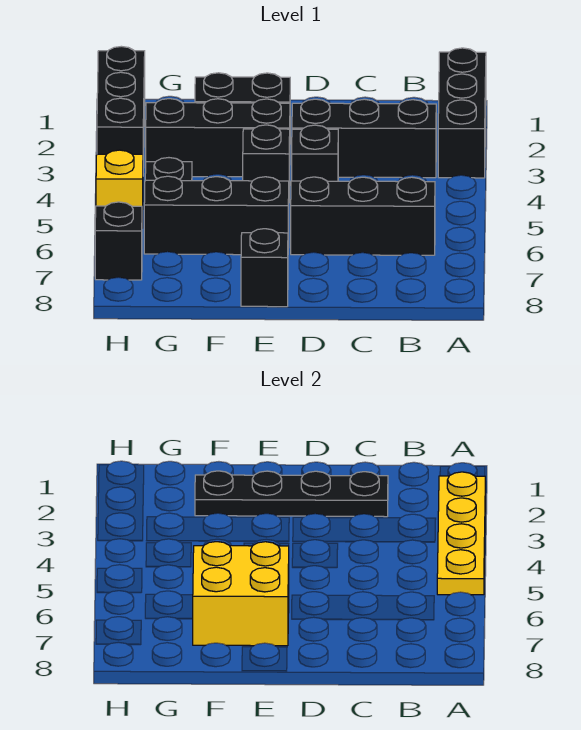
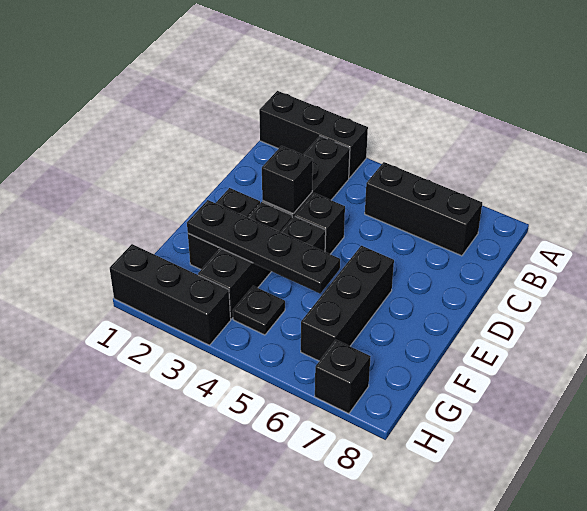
yellow plate A2:A5 level 2 -> none
black brick B6:D6 level 1 -> black brick B5:B7 level 1
black plate C2:F2 level 2 -> black plate F2:F5 level 2
yellow brick E6:F7 level 2 -> none
black brick E8 level 1 -> black brick D3 level 2
yellow brick H5 level 1 -> none

